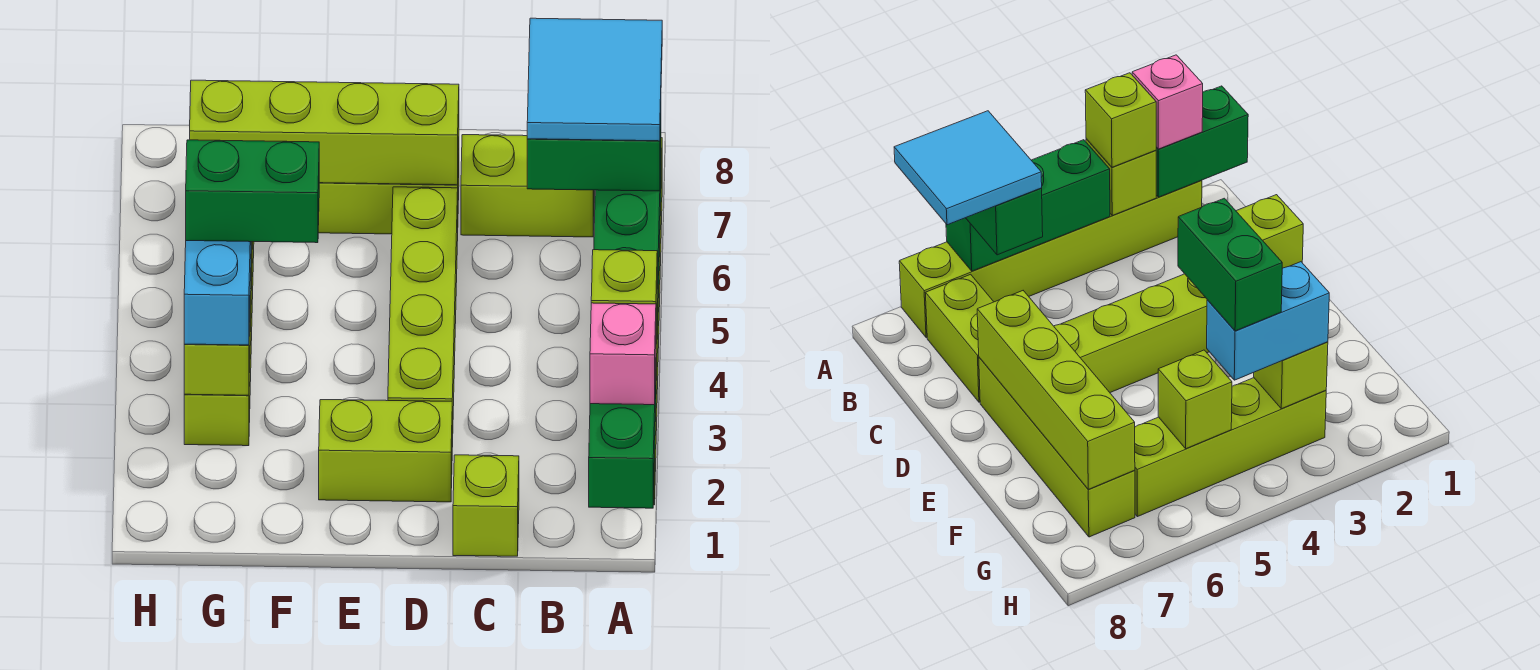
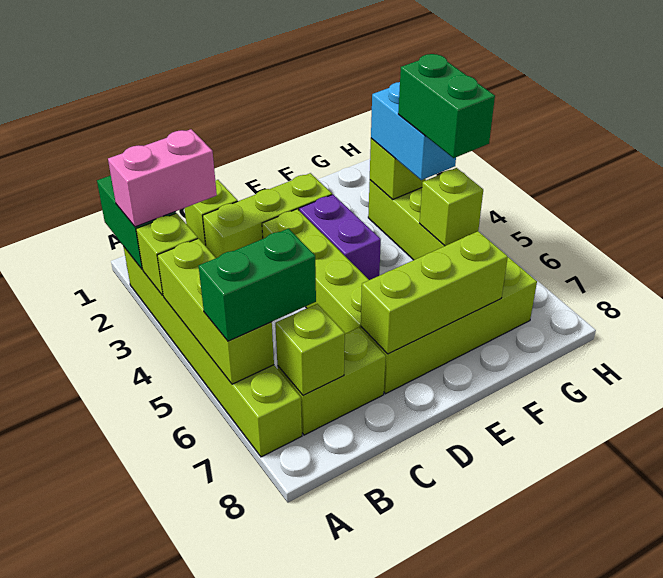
pink brick A2 level 3 -> pink brick A2:B2 level 3
lime brick A3 level 3 -> lime brick B7 level 2
green brick A4:A6 level 2 -> lime brick A4:A6 level 2
cyan tile A6:B7 level 4 -> none
lime brick D2:E2 level 1 -> lime brick C2:E2 level 1
lime brick D7:G7 level 2 -> lime brick D7:F7 level 2
none -> purple brick E3:E4 level 1
green brick F4:G4 level 4 -> green brick G4:G5 level 4

